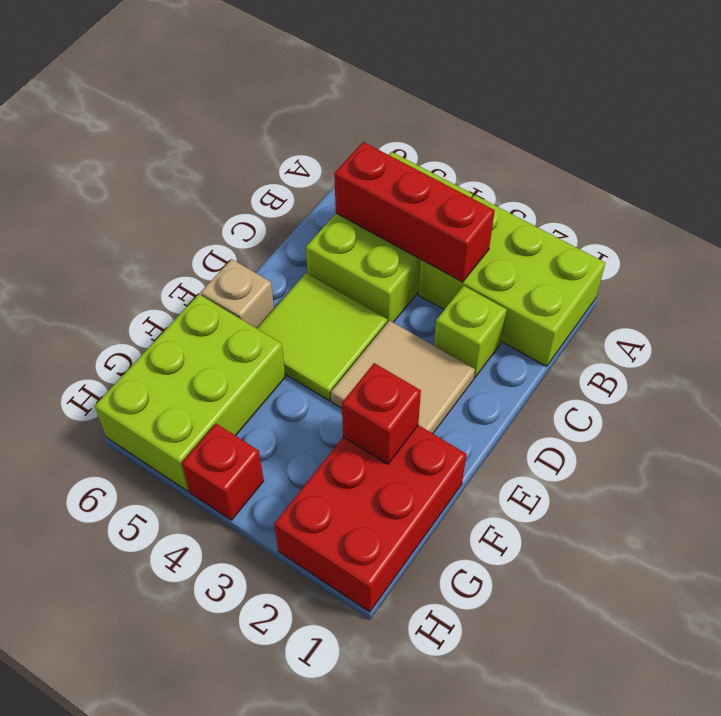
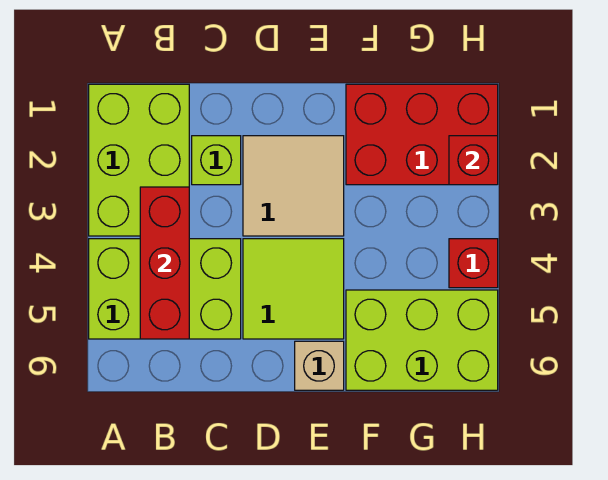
red brick F2 level 2 -> red brick H2 level 2

